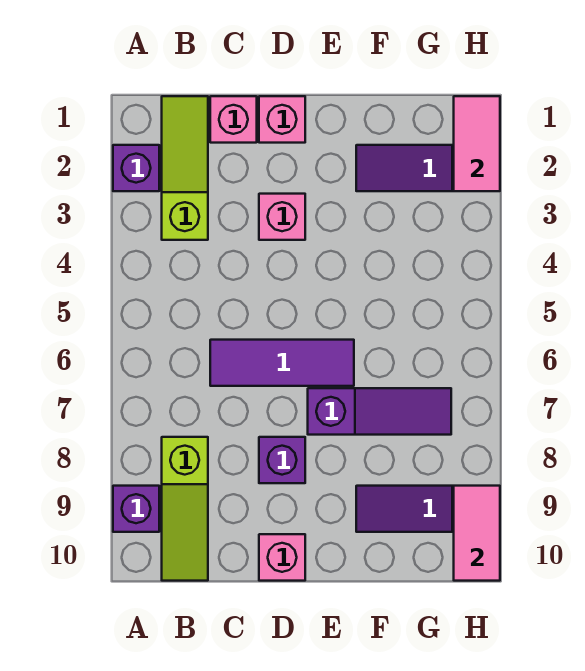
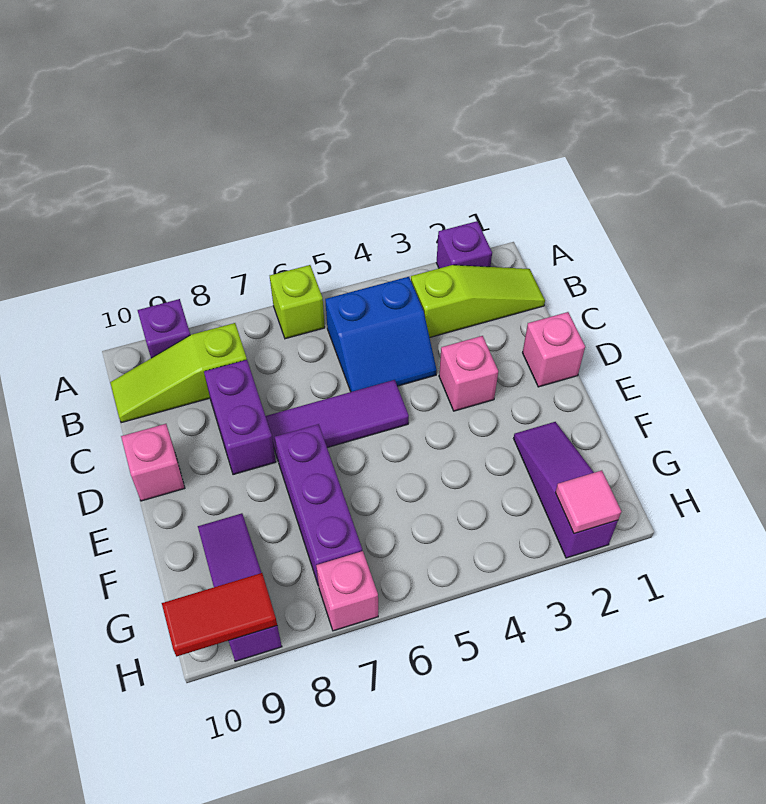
none -> lime brick A6 level 1
none -> blue slope B4:C5 level 1 top B
pink brick C1 level 1 -> pink brick H7 level 1
purple tile C6:E6 level 1 -> purple tile D5:D7 level 1
purple brick D8 level 1 -> purple brick C8:D8 level 1
purple slope E7:G7 level 1 top E -> purple brick E7:G7 level 1
pink tile H1:H2 level 2 -> pink tile H2 level 2
pink tile H9:H10 level 2 -> red tile H9:H10 level 2

